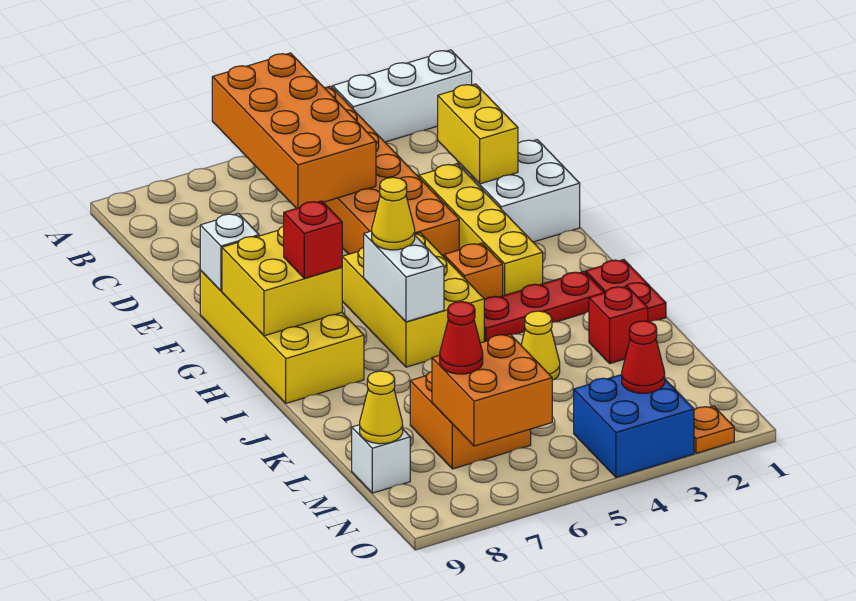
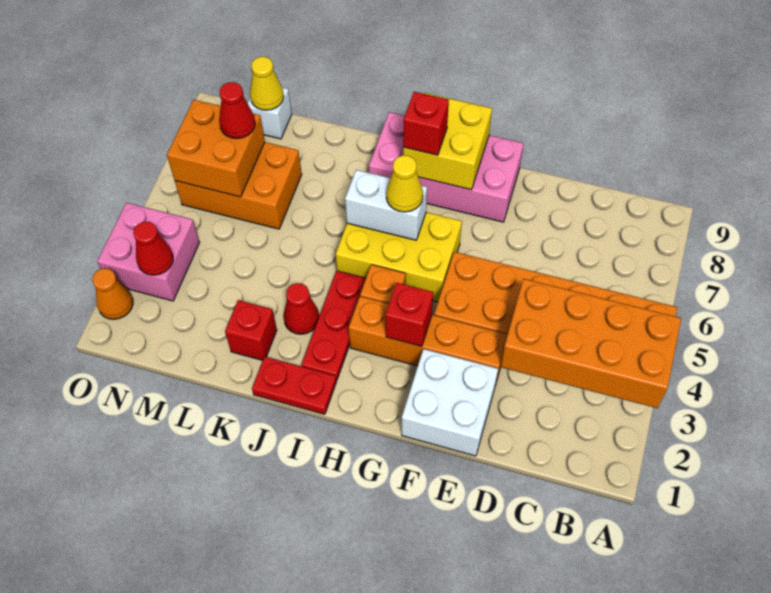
white brick A1:A3 level 1 -> none
orange brick A5:D6 level 2 -> orange brick A3:D4 level 2
yellow brick D2:E2 level 2 -> none
yellow brick E3:H3 level 1 -> orange brick E3:H3 level 1
yellow brick F8:I9 level 1 -> pink brick F8:I9 level 1
white brick F9 level 2 -> none
none -> red brick G3 level 2
none -> red cone J3 level 1
yellow cone K4 level 1 -> none
orange brick L6:M7 level 1 -> orange brick L6:N7 level 1
blue brick N3:O4 level 1 -> pink brick N3:O4 level 1
orange plate O2 level 1 -> orange cone O2 level 1

